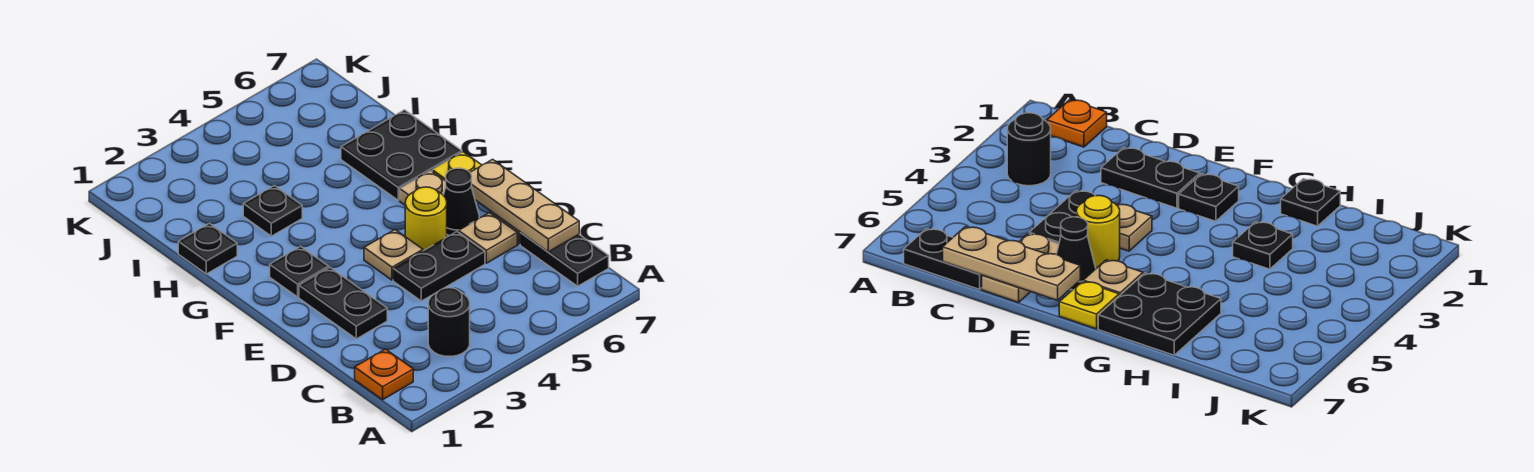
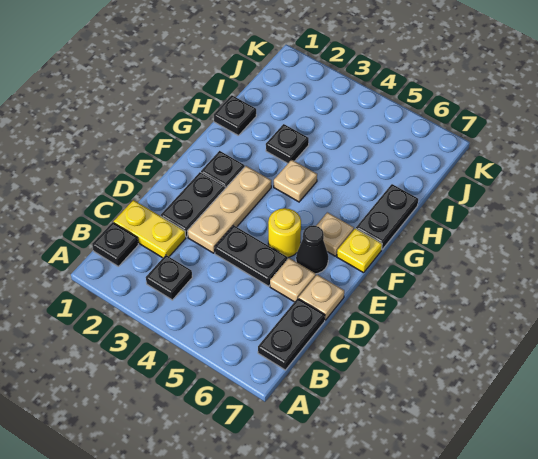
orange plate B1 level 1 -> black plate B1 level 1
black round brick B3 level 1 -> black plate B3 level 1
none -> yellow plate C1:C2 level 1
tan plate C7:E7 level 2 -> tan plate D3:F3 level 1
tan plate E4 level 1 -> tan plate G4 level 1
black plate G6:H7 level 1 -> black plate G7:H7 level 1

